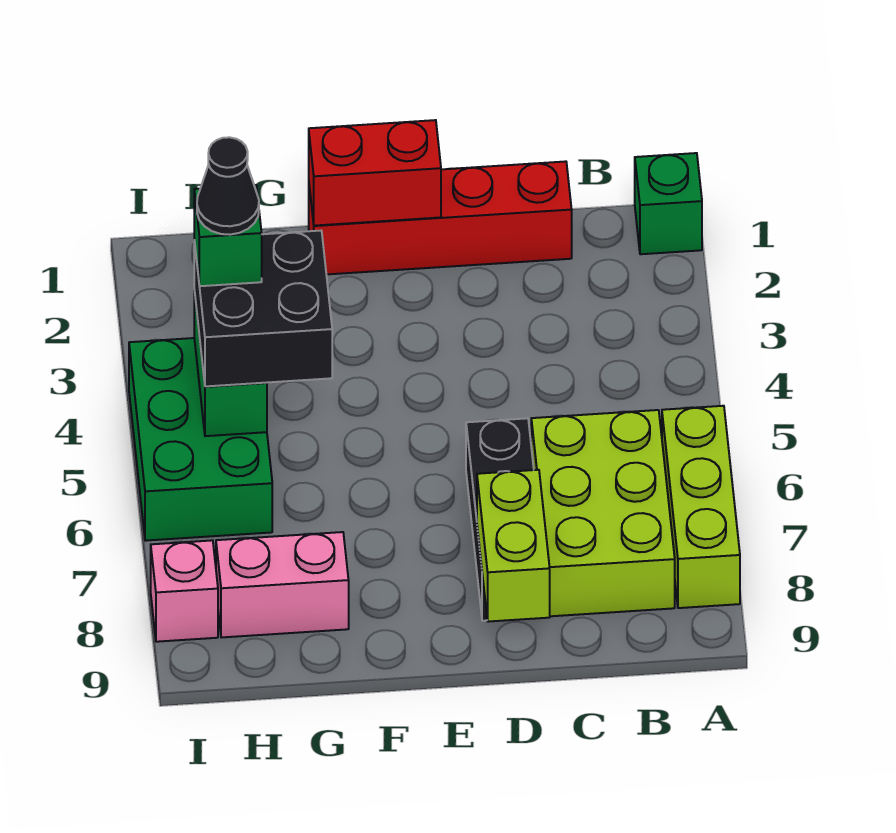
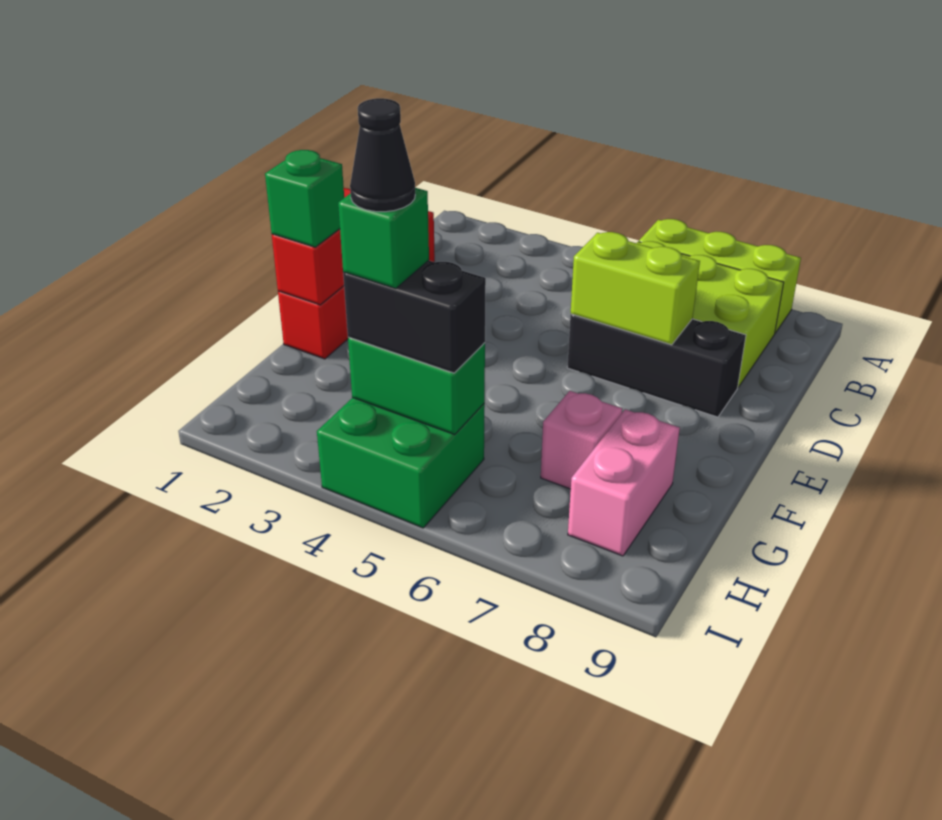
green brick A1 level 1 -> green brick F1 level 3
lime brick D8:D9 level 2 -> lime brick D6:D7 level 2
black brick G4:H5 level 3 -> black brick H4:H5 level 3
green brick H4:I6 level 1 -> green brick H4:I5 level 1
pink brick I8 level 1 -> pink brick G7 level 1

